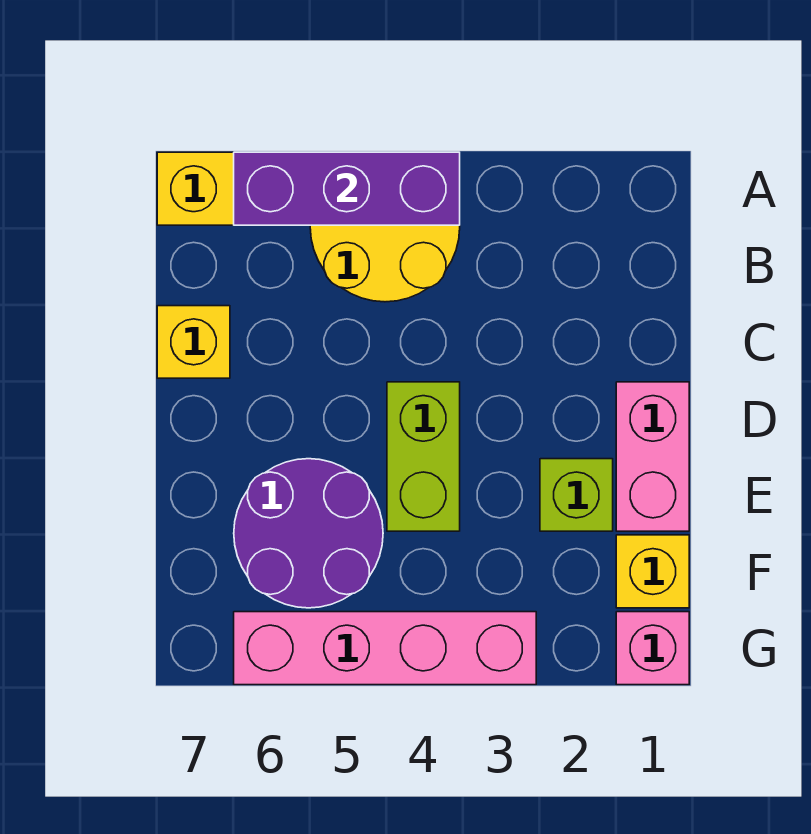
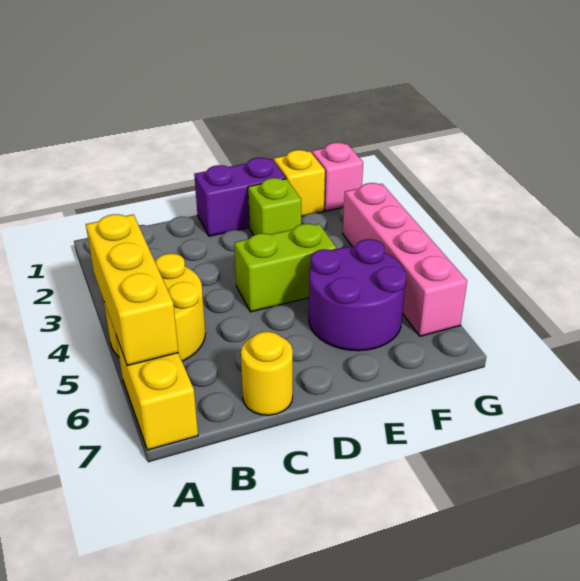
purple brick A4:A6 level 2 -> yellow brick A4:A6 level 2
yellow brick C7 level 1 -> yellow round brick C7 level 1
pink brick D1:E1 level 1 -> purple brick D1:E1 level 1

